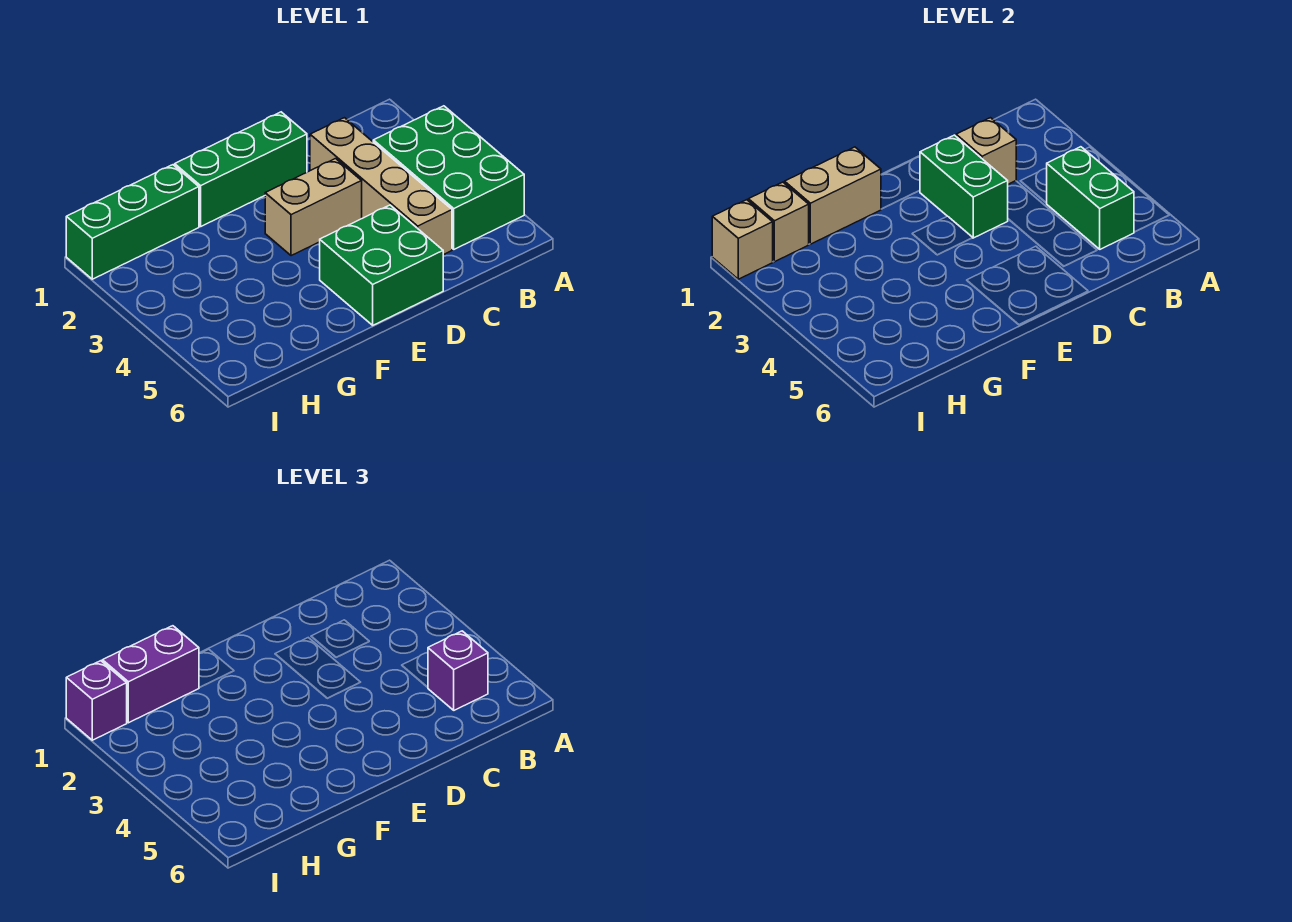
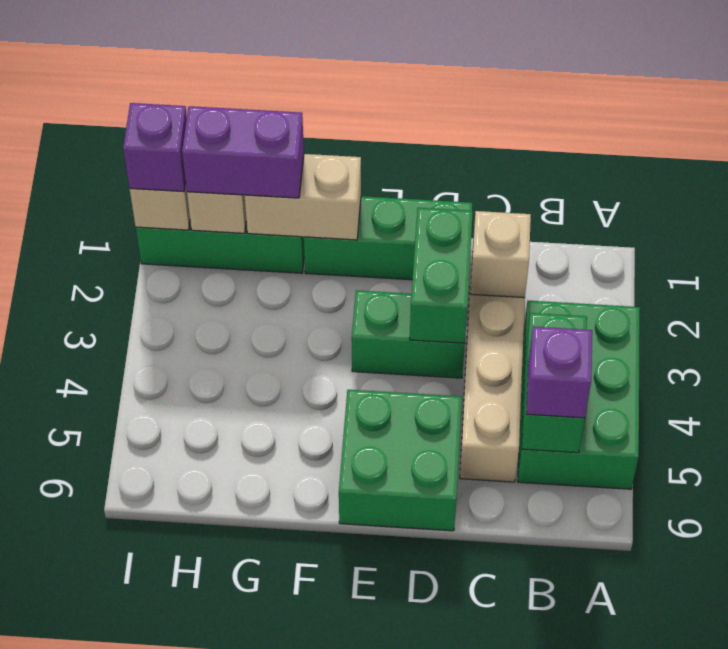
tan brick D3:E3 level 1 -> green brick D3:E3 level 1

